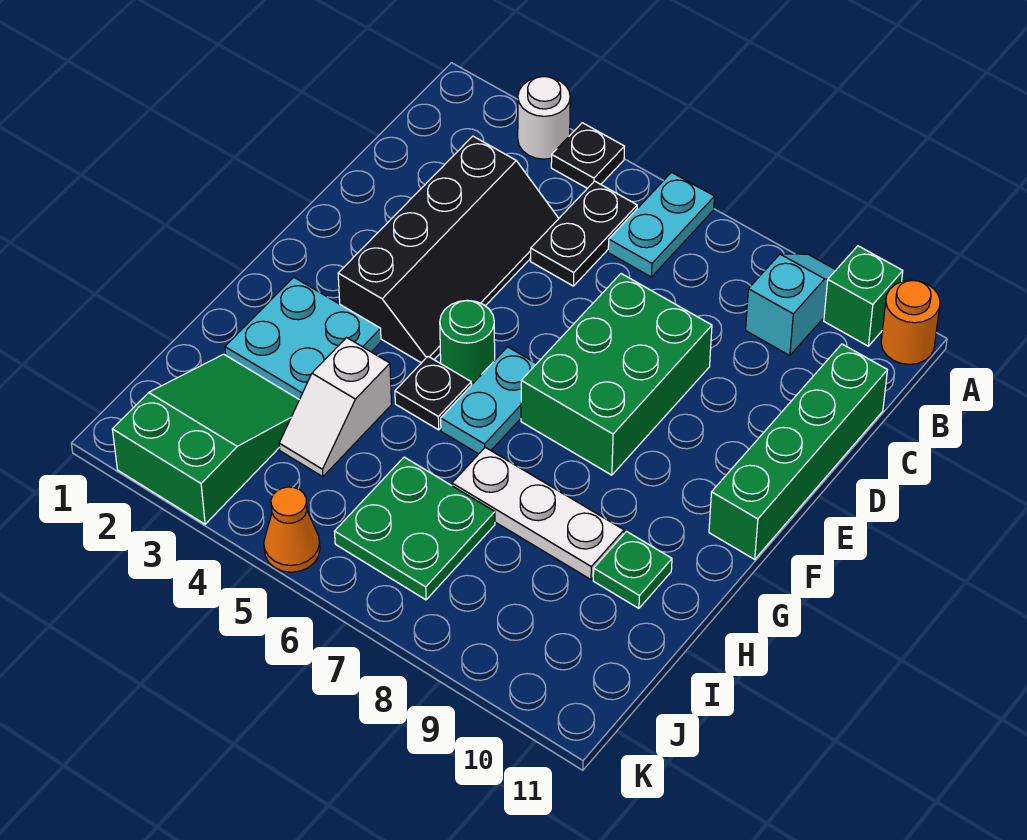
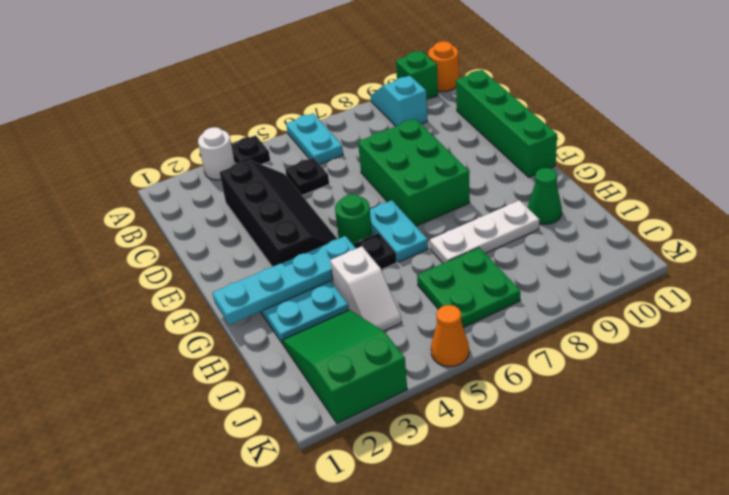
black plate B5:C5 level 1 -> black plate C5 level 1
none -> cyan plate G1:G4 level 2
green plate H10 level 1 -> green cone H10 level 1

